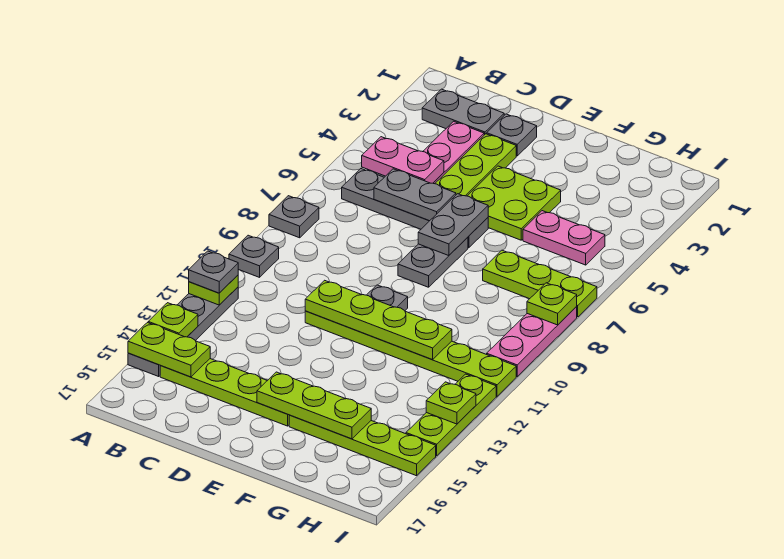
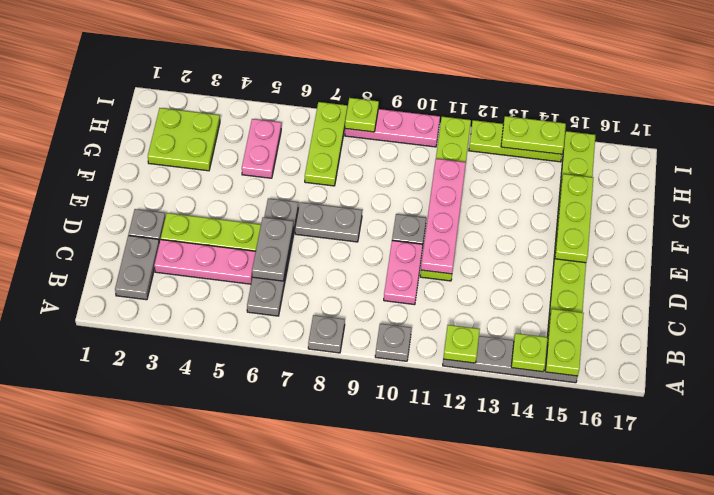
grey plate A12 level 3 -> none
pink plate B5:C5 level 2 -> pink plate C10:D10 level 1
lime plate D11:G11 level 2 -> pink plate D11:G11 level 2
lime plate E4:F5 level 1 -> lime plate G2:H3 level 1
grey plate E6:E7 level 2 -> none
lime plate I13 level 2 -> lime plate I13:I14 level 2

